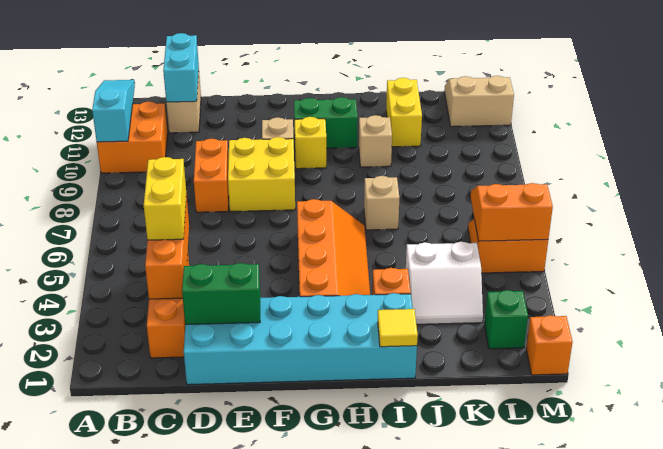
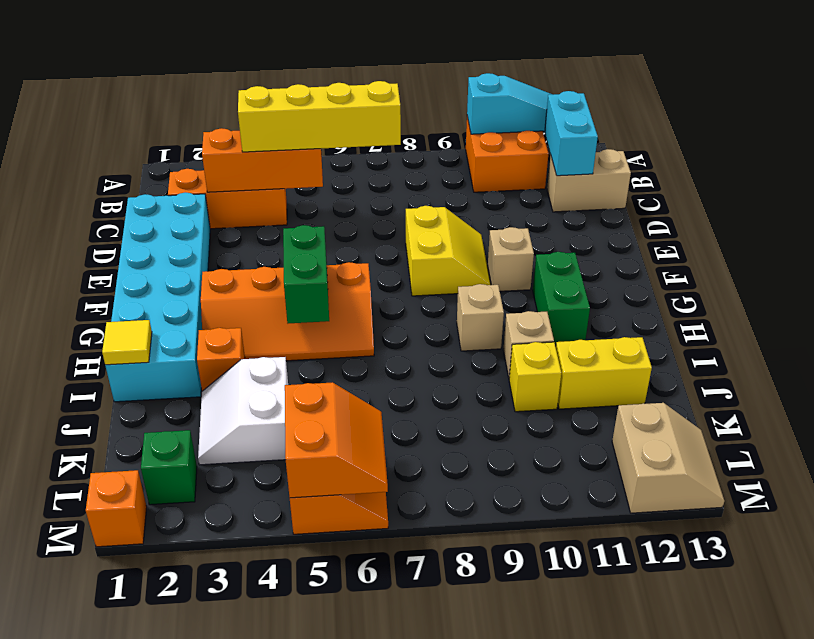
yellow brick C4:C5 level 3 -> yellow brick C4:C7 level 3
cyan brick C12:C13 level 2 -> cyan brick B12:C12 level 2
green brick D2:E2 level 2 -> green brick G5:H5 level 2
orange brick D8:D9 level 1 -> none
yellow brick E8:F9 level 1 -> yellow slope E8:F9 level 1 top 8
yellow brick G10 level 1 -> yellow brick J10 level 1
tan brick I7 level 1 -> tan brick H9 level 1

